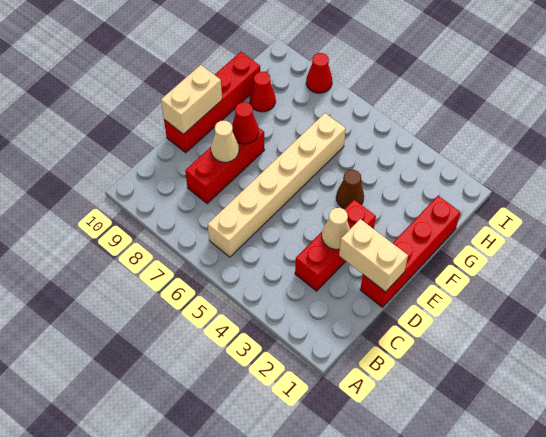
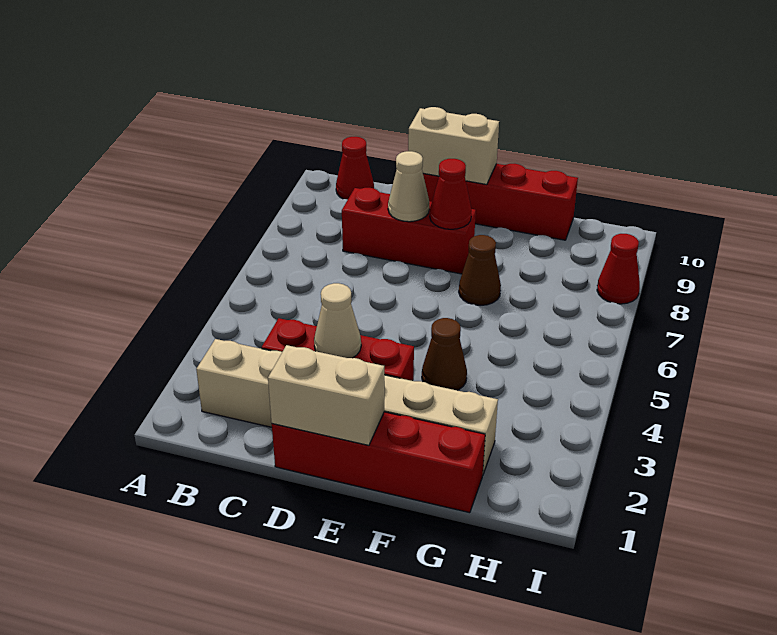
tan brick B6:G6 level 1 -> tan brick B2:G2 level 1
tan brick D1:D2 level 2 -> tan brick D1:E1 level 2
none -> brown cone F7 level 1
red cone G9 level 1 -> red cone B10 level 1

